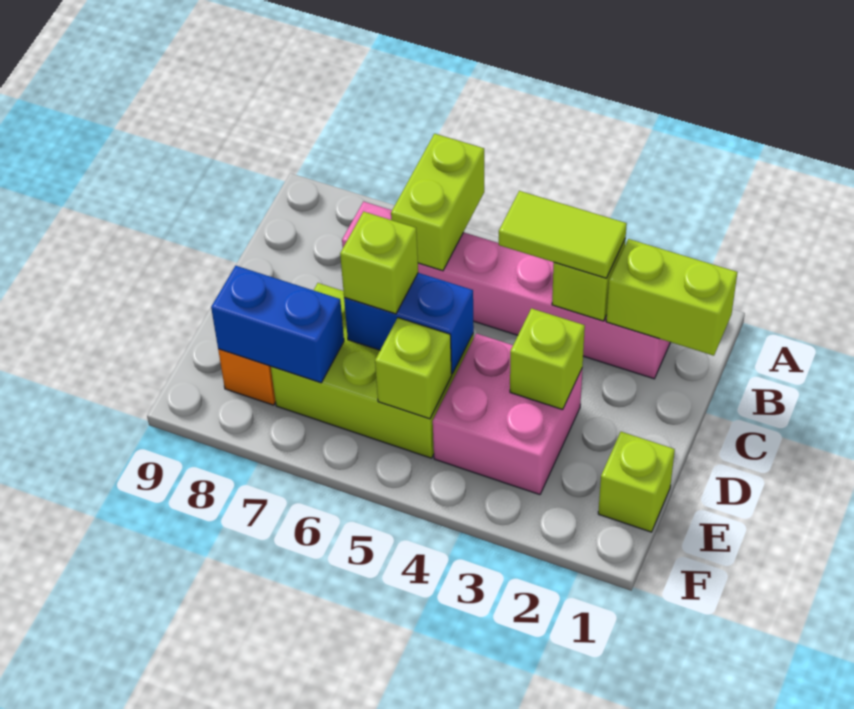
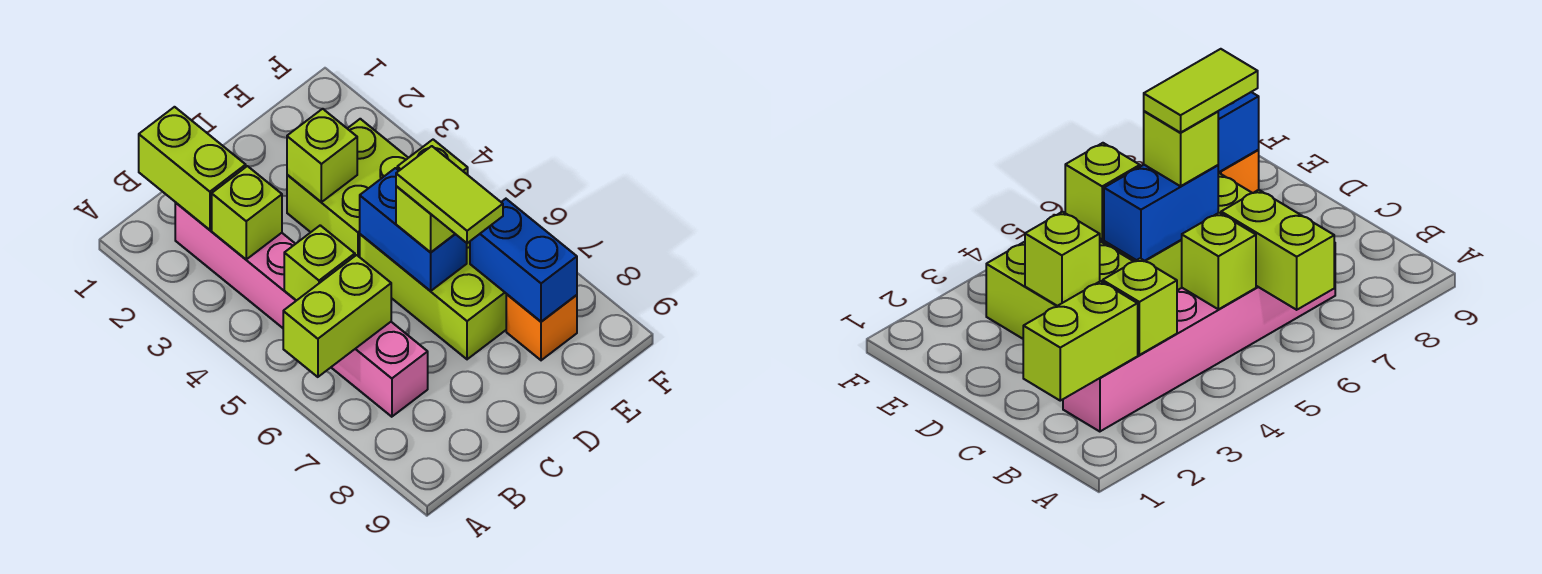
lime tile B3:B4 level 3 -> lime tile D6:D7 level 4
pink brick D3:E4 level 1 -> lime brick D3:E4 level 1
lime brick E1 level 1 -> lime brick B5 level 2

